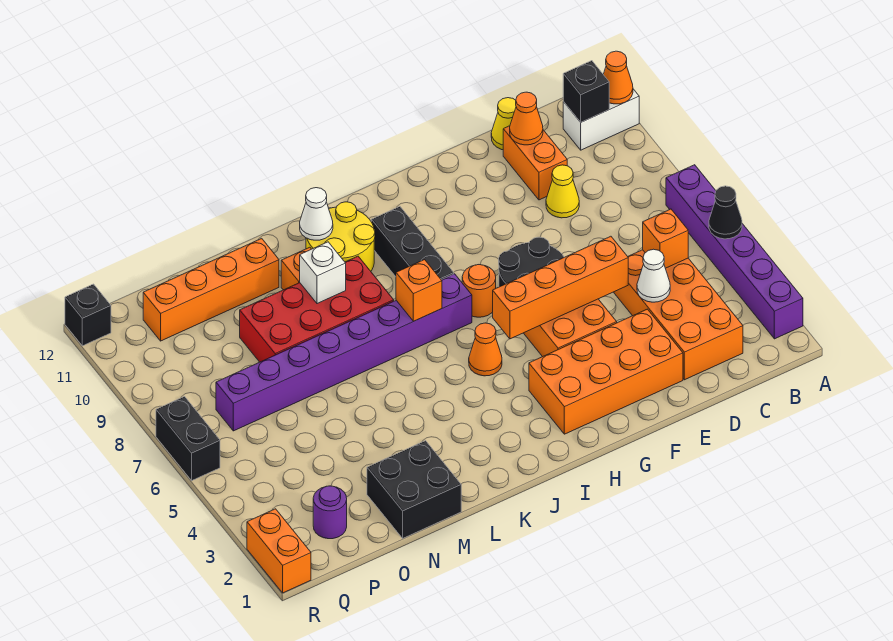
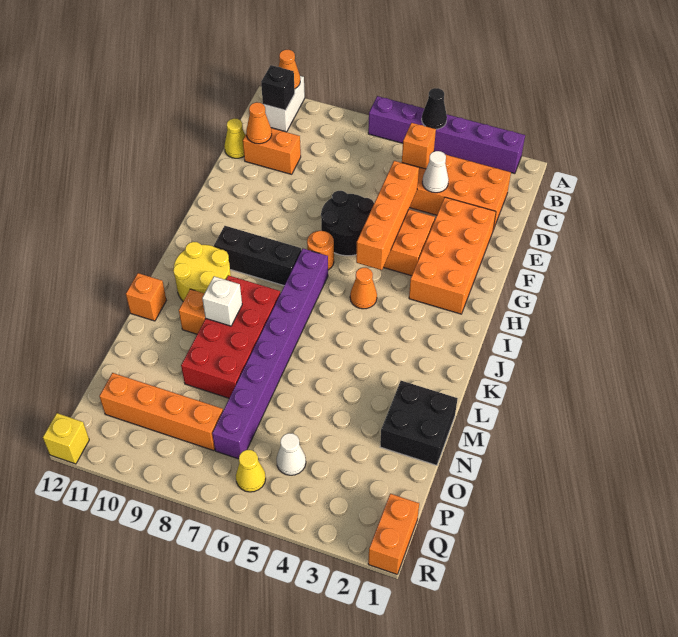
yellow cone D9 level 1 -> yellow cone Q6 level 1
orange brick J7 level 2 -> orange brick L12 level 1
white cone K11 level 2 -> white cone P5 level 1
orange brick M11:P11 level 1 -> orange brick P8:P11 level 1
purple round brick P2 level 1 -> none
orange brick R1:R2 level 1 -> orange brick Q1:R1 level 1
black brick R6:R7 level 1 -> none
black brick R12 level 1 -> yellow brick R12 level 1

